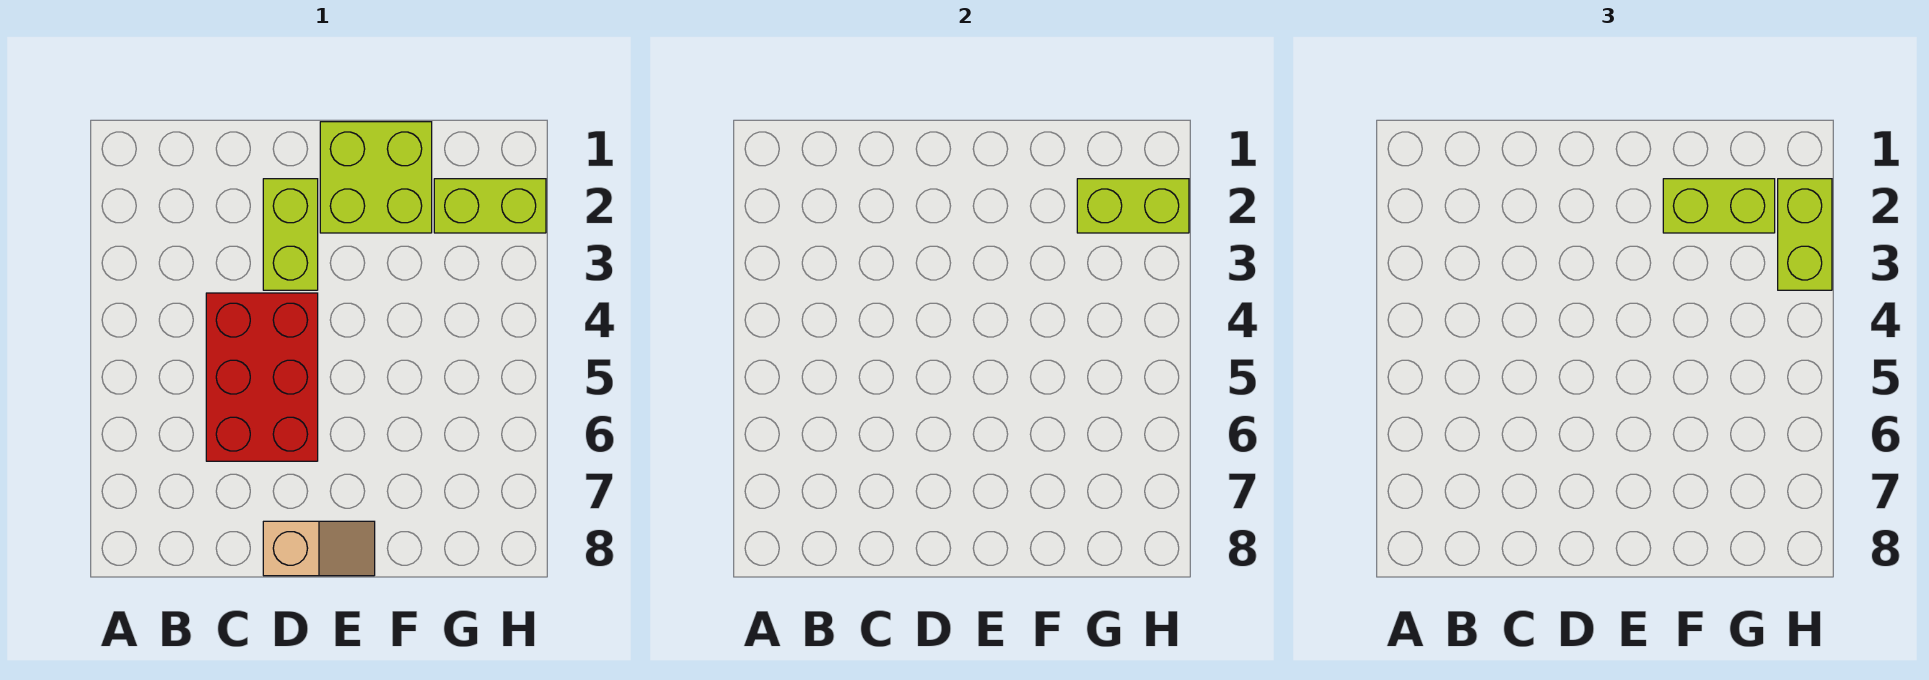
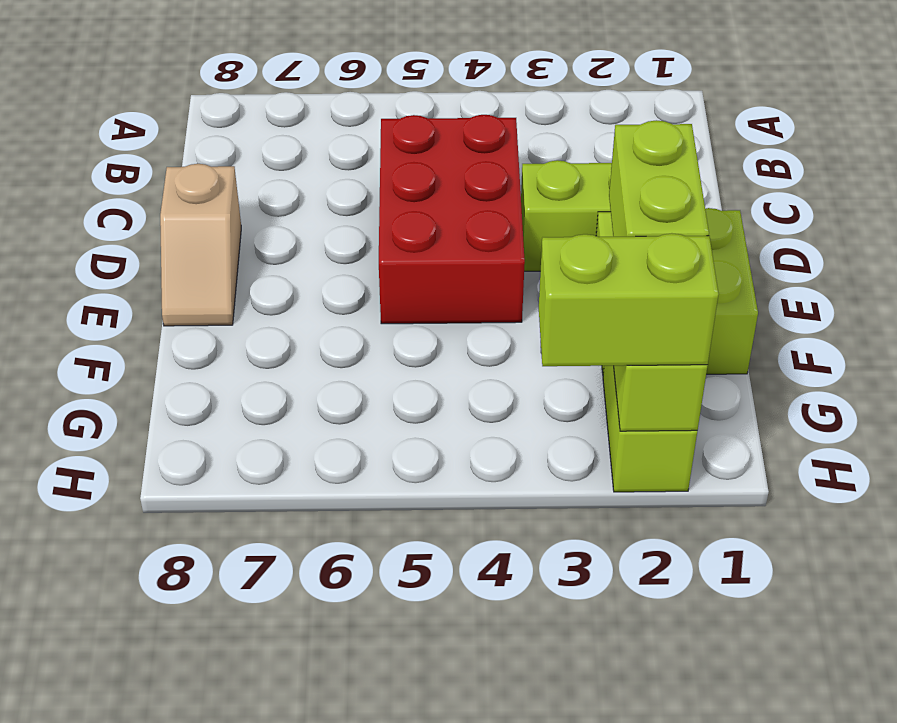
red brick C4:D6 level 1 -> red brick C4:E5 level 1

